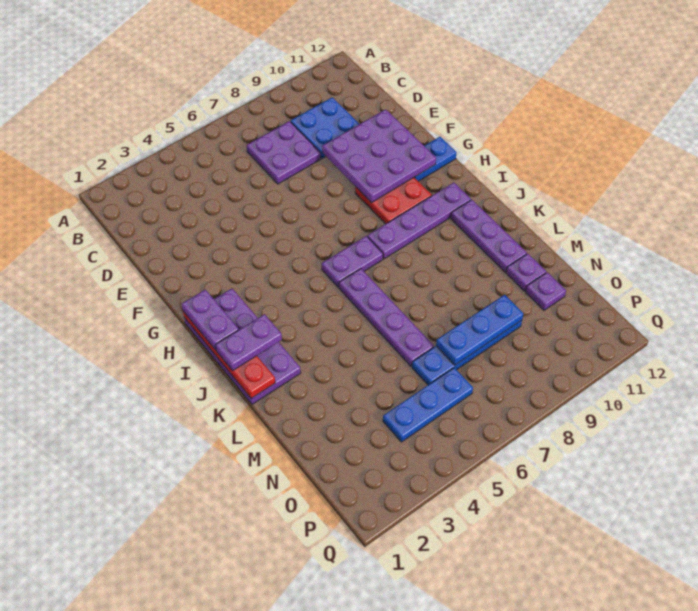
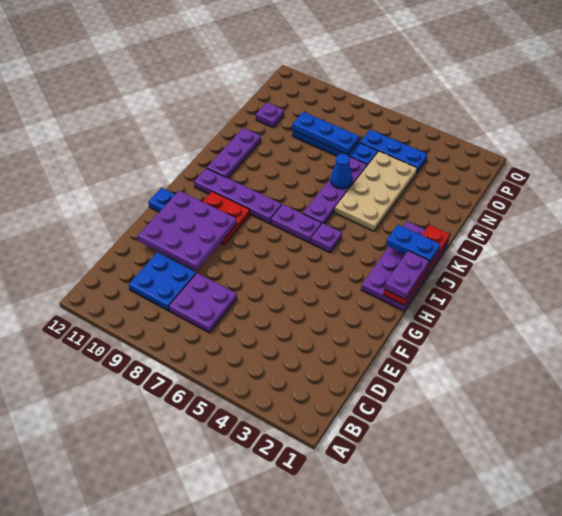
purple plate J1:J2 level 3 -> blue plate J1:J2 level 3
none -> tan plate K4:N5 level 1
none -> blue cone L6 level 2
purple plate M11 level 1 -> purple plate I5 level 1

